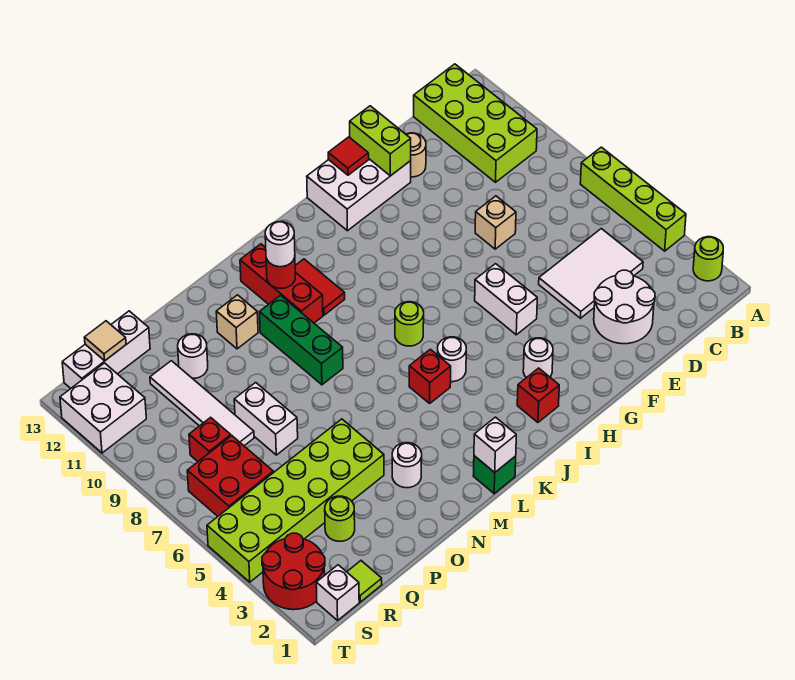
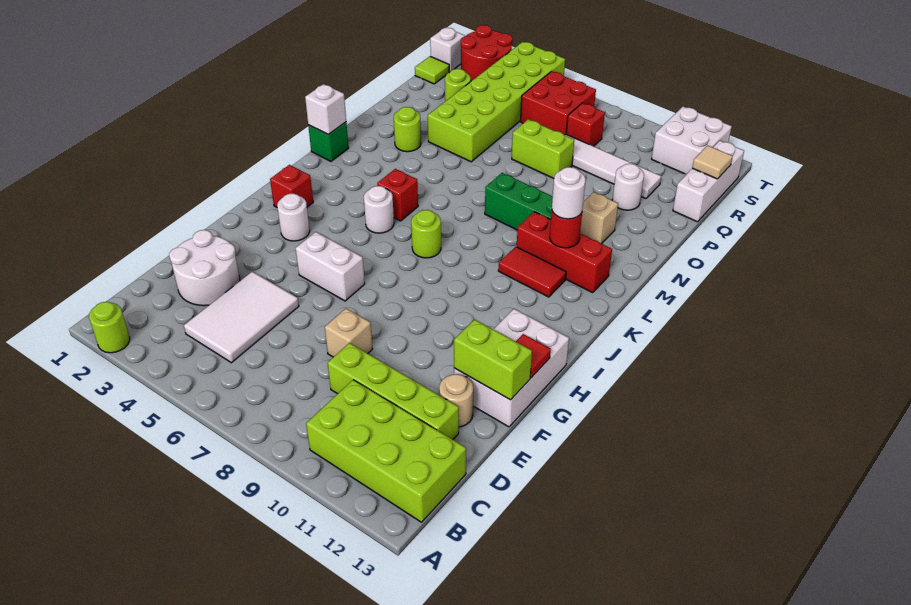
lime brick A4:A7 level 1 -> lime brick D9:D12 level 1
white round brick N3 level 1 -> lime round brick N3 level 1
white brick P7:P8 level 1 -> lime brick P7:P8 level 1

